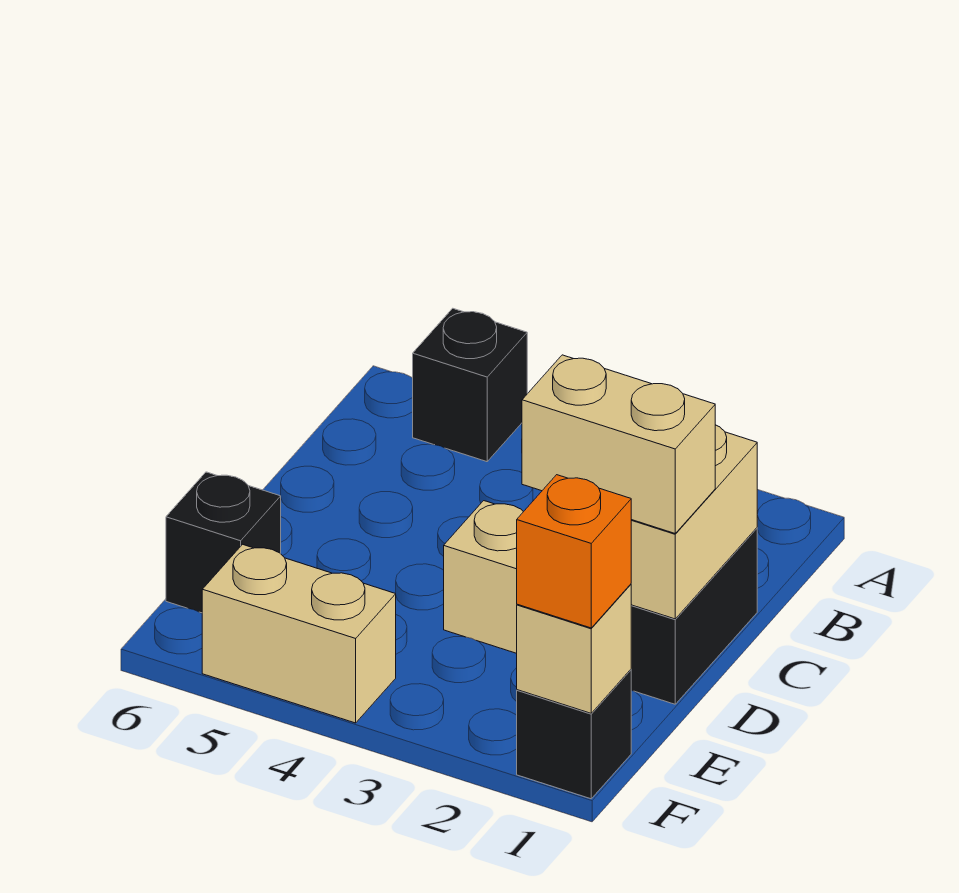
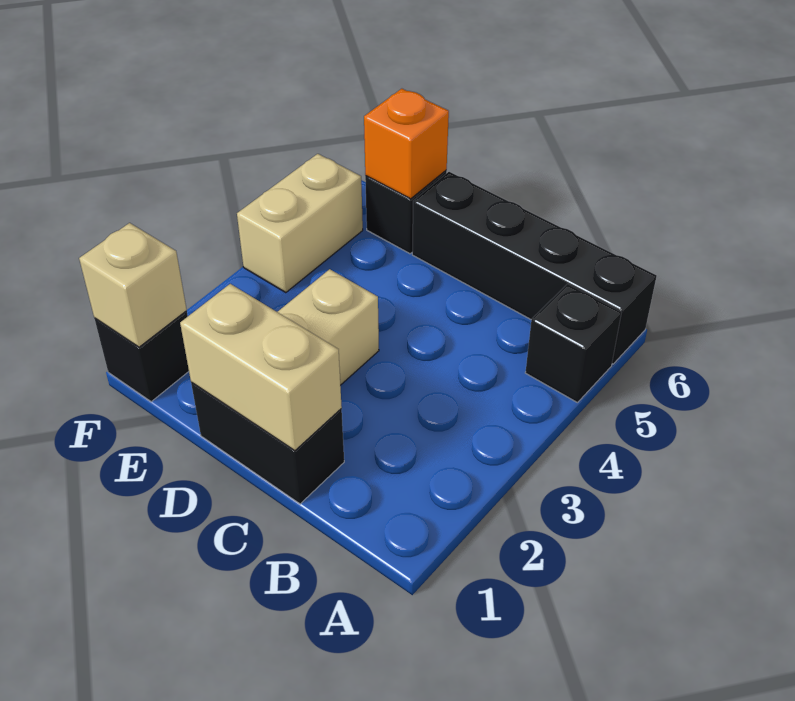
none -> black brick A6:D6 level 1
tan brick D1:D2 level 3 -> none
orange brick F1 level 3 -> orange brick E6 level 2

